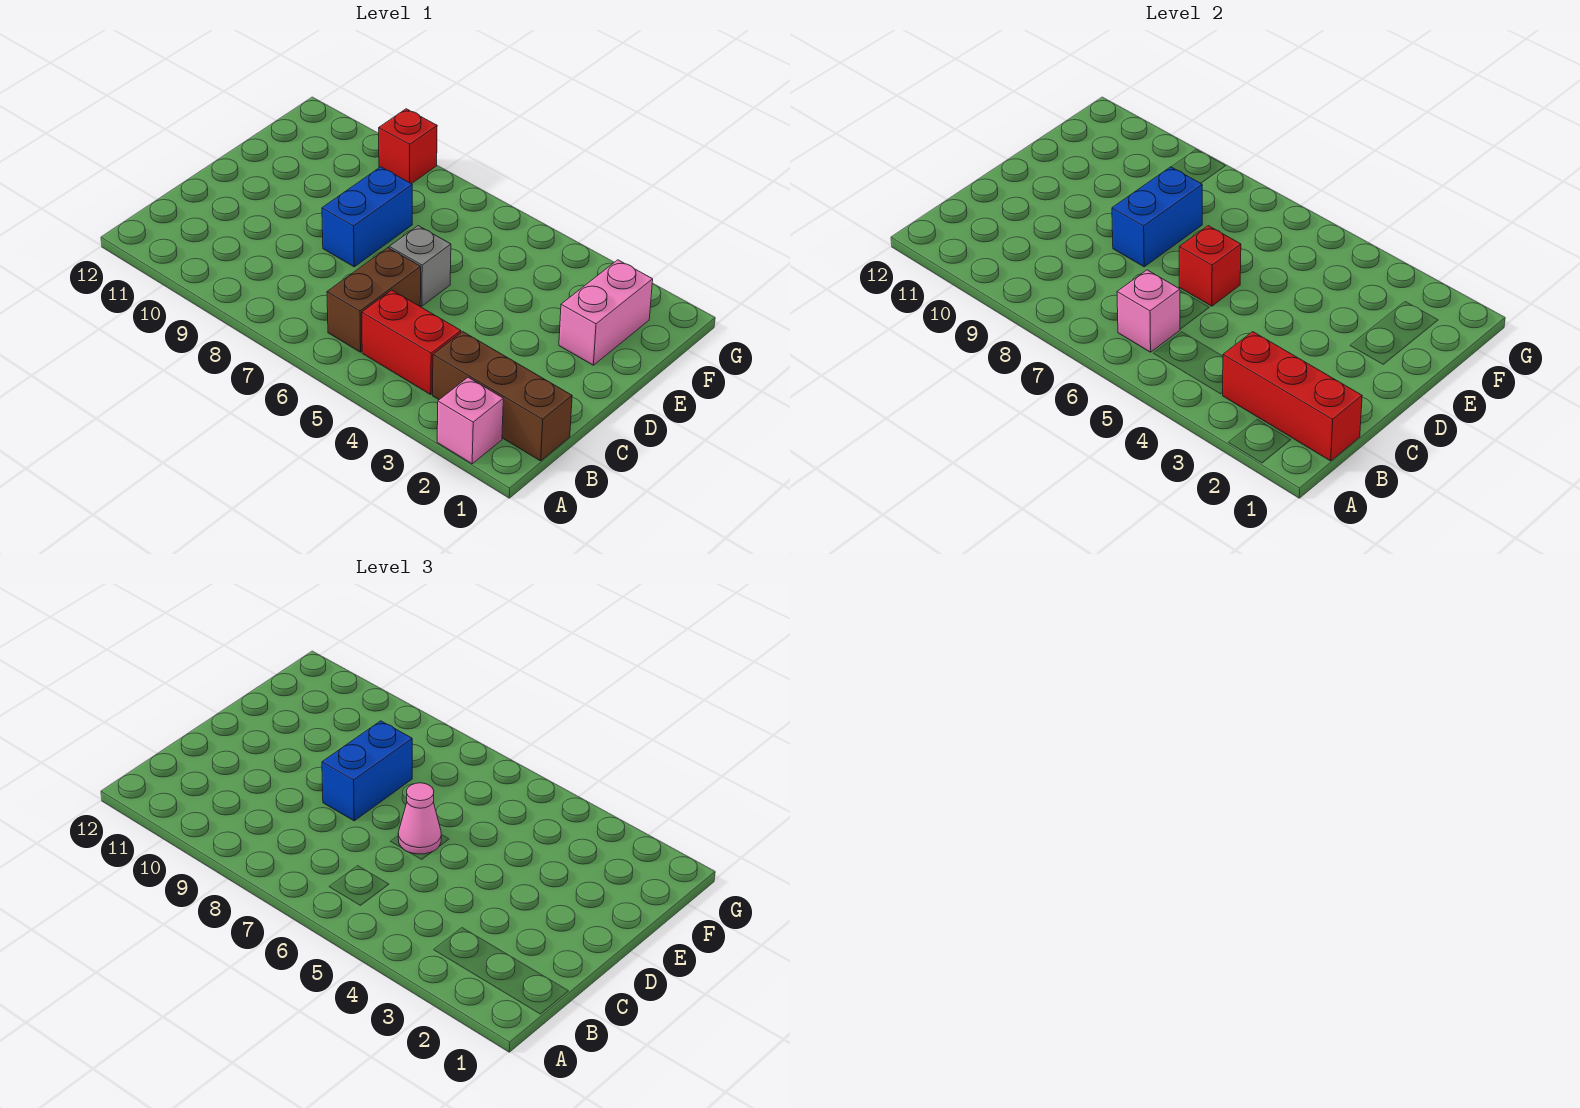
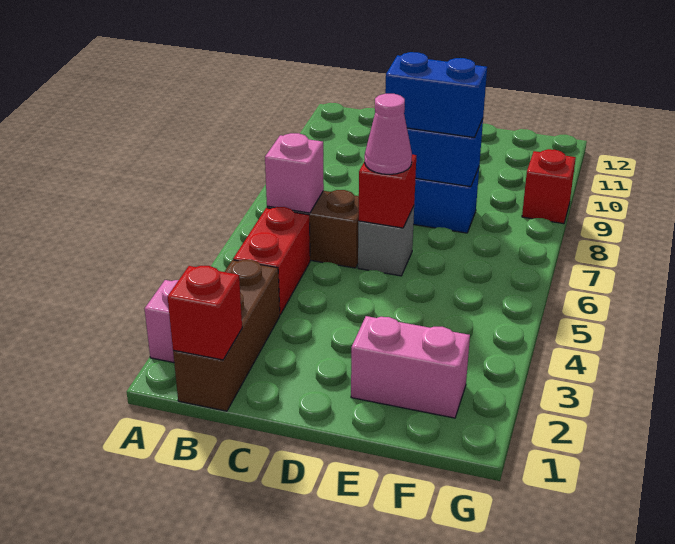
red brick B1:B3 level 2 -> red brick B1 level 2

